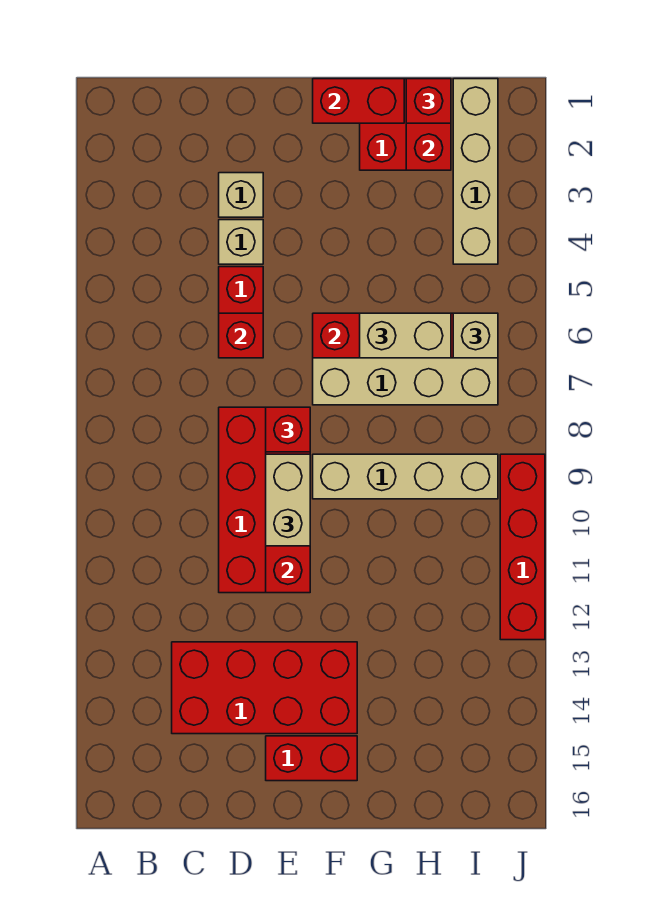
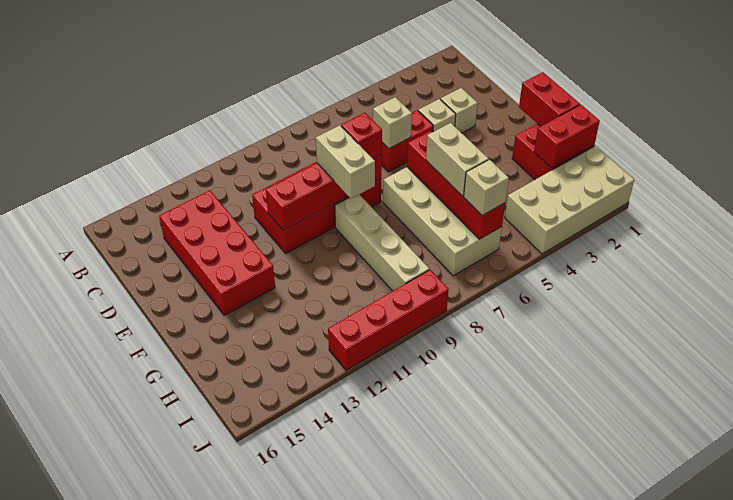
red brick D6 level 2 -> tan brick D6 level 2
tan brick E9:E10 level 3 -> tan brick E9:F9 level 3
red brick E15:F15 level 1 -> none
red brick H1 level 3 -> none
tan brick I1:I4 level 1 -> tan brick I1:J4 level 1

